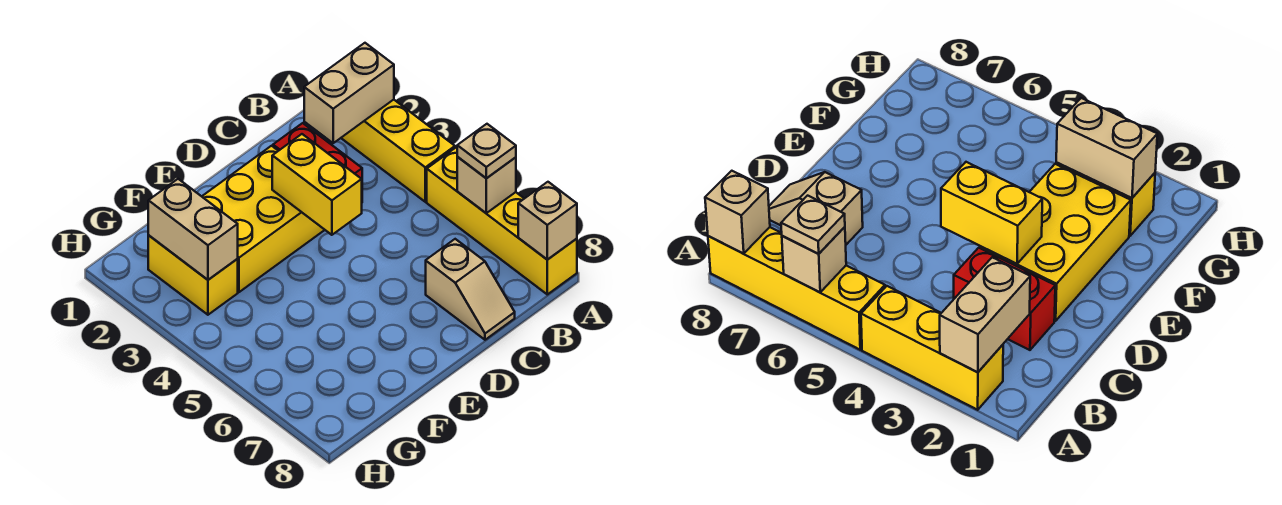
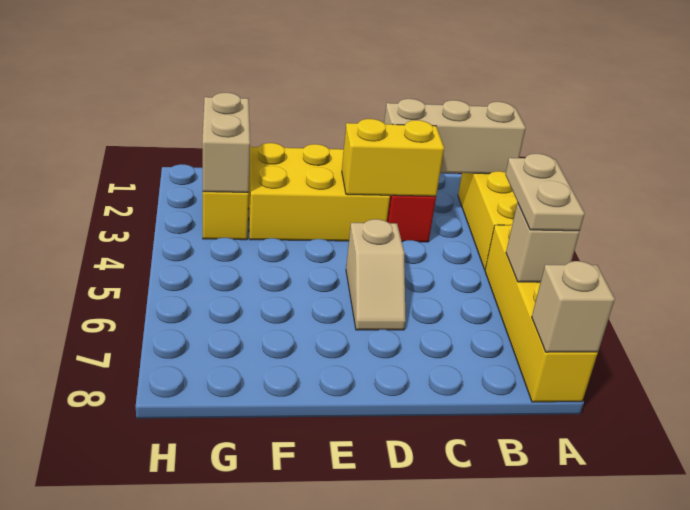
tan brick A2:B2 level 2 -> tan brick A2:C2 level 2
tan plate A6 level 3 -> tan plate A5:A6 level 3
tan slope C7:C8 level 1 top 7 -> tan slope D5:D6 level 1 top 5
yellow brick D3:D4 level 2 -> yellow brick C3:D3 level 2

